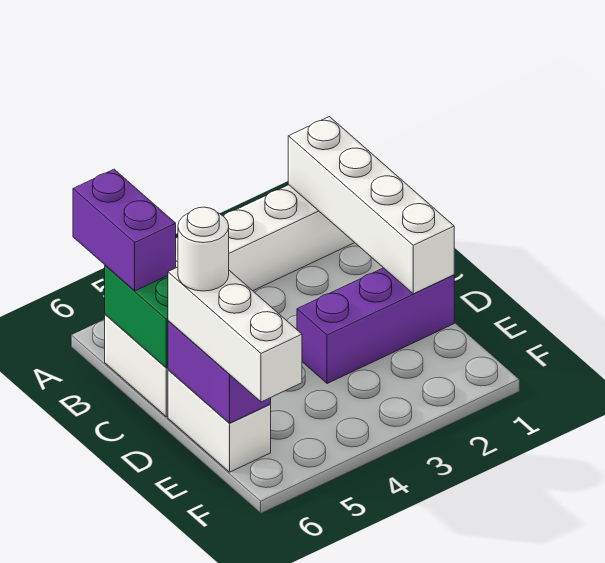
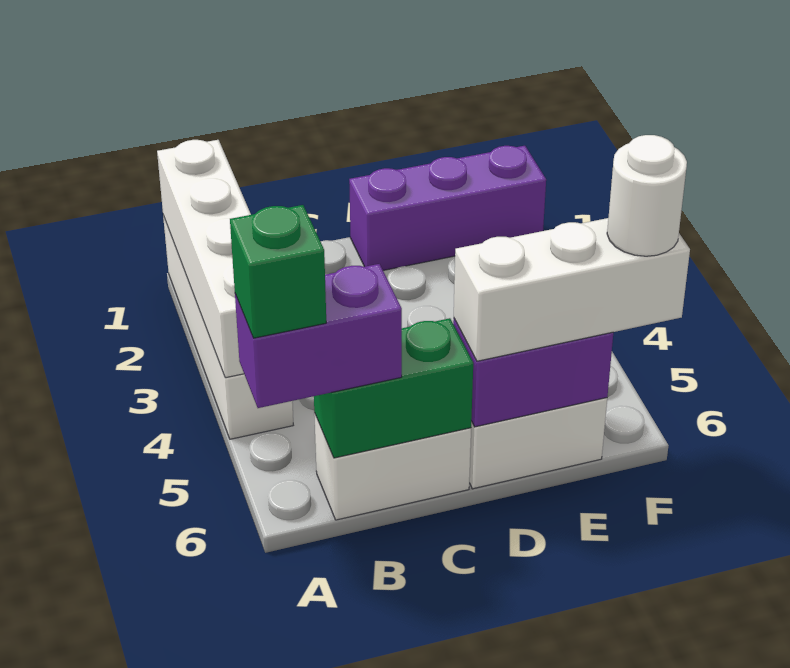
white brick A1:D1 level 2 -> white brick A1:A4 level 2
none -> green brick A6 level 4
purple brick D1:D3 level 1 -> purple brick D1:F1 level 1
white round brick D6 level 4 -> white round brick F6 level 4

